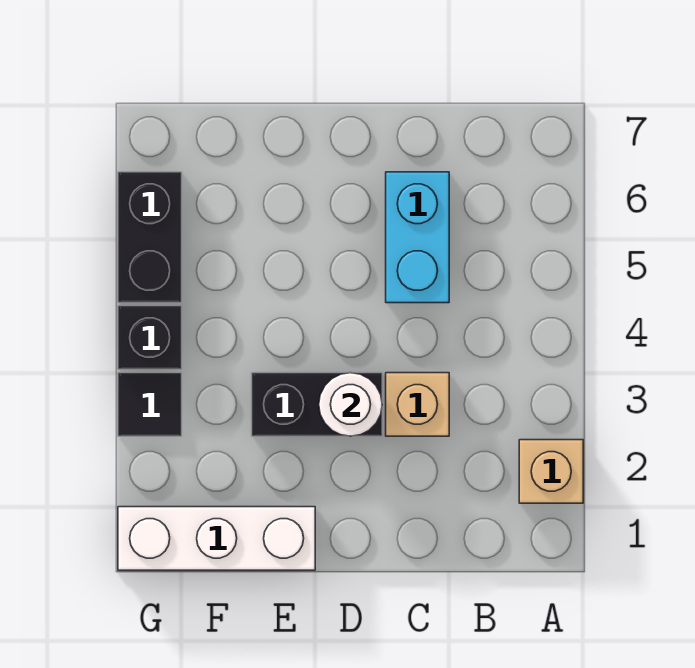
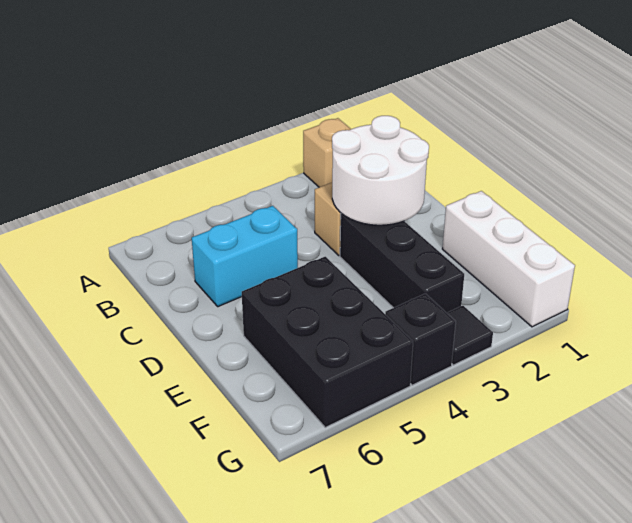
black brick D3:E3 level 1 -> black brick D3:F3 level 1
white round brick D3 level 2 -> white round brick C2:D3 level 2
black brick G5:G6 level 1 -> black brick E5:G6 level 1

